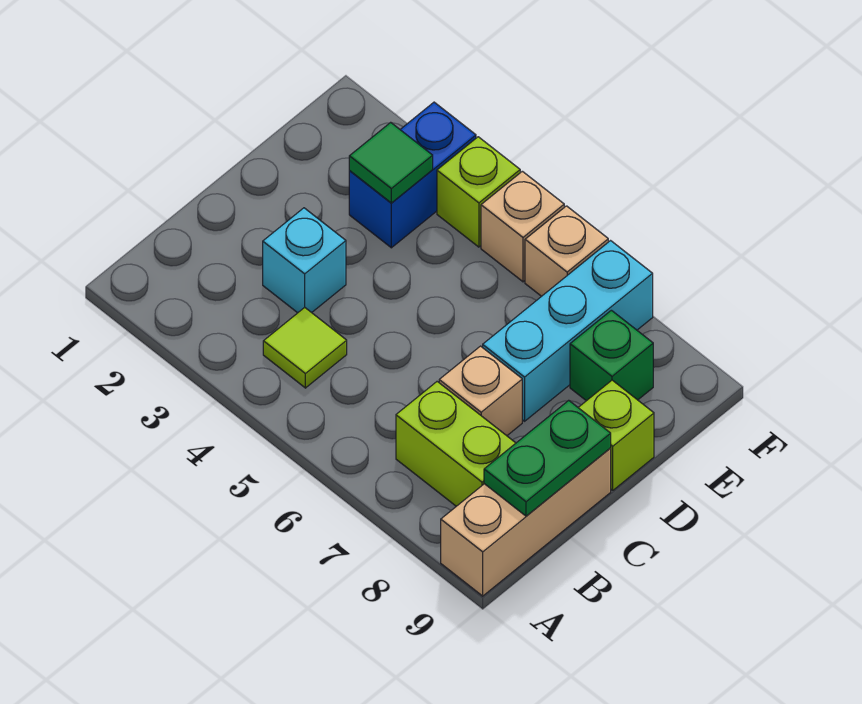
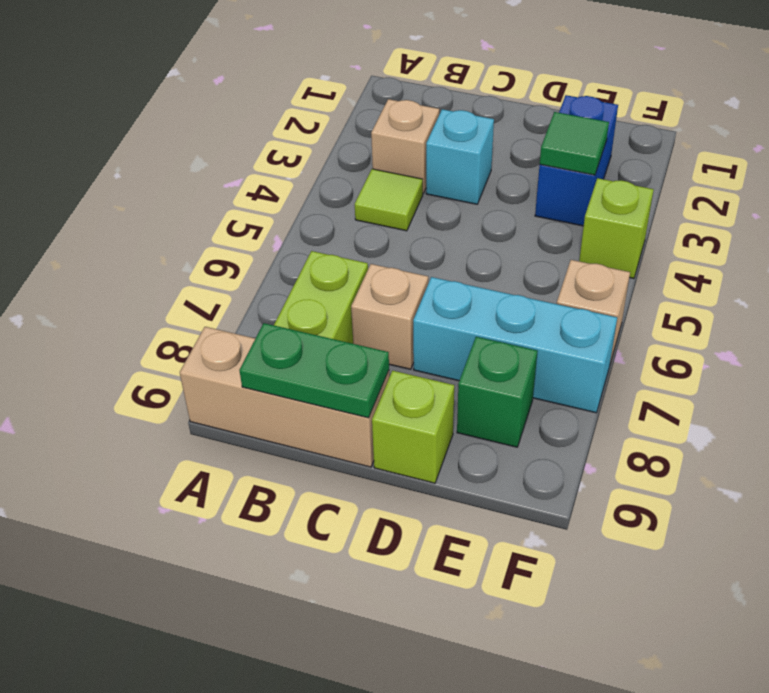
blue brick E3:F3 level 1 -> blue brick E2:E3 level 1
tan brick F5 level 1 -> tan brick B3 level 1

